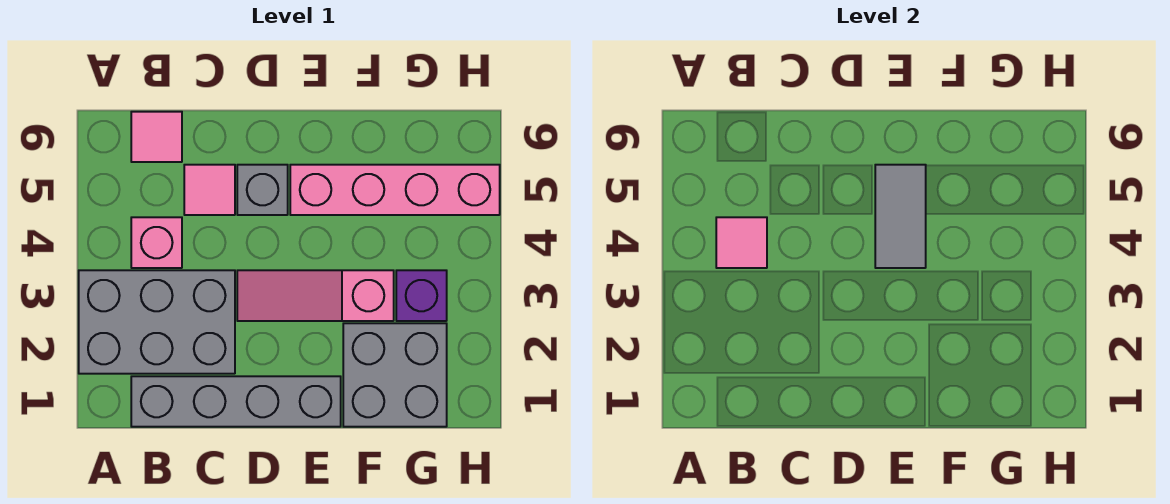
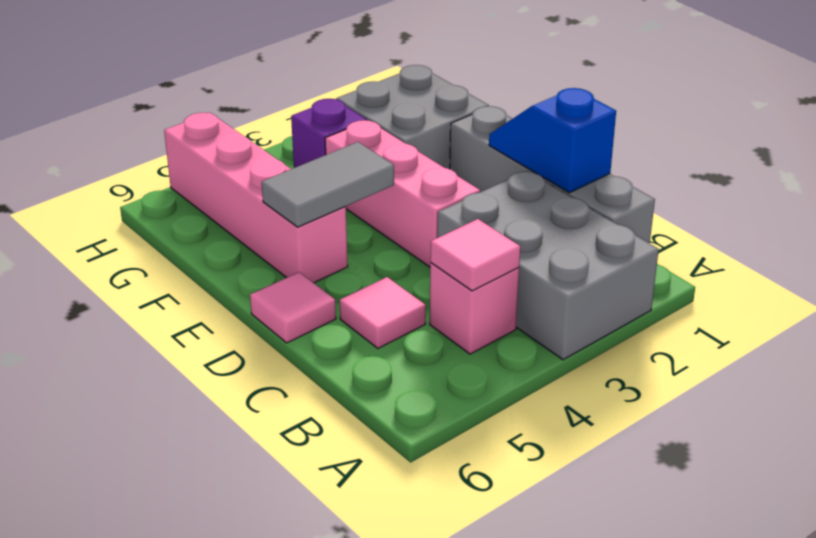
pink tile B6 level 1 -> pink tile D6 level 1
none -> blue slope C1:D1 level 2 top C
pink slope D3:F3 level 1 top F -> pink brick D3:F3 level 1
grey brick D5 level 1 -> none

